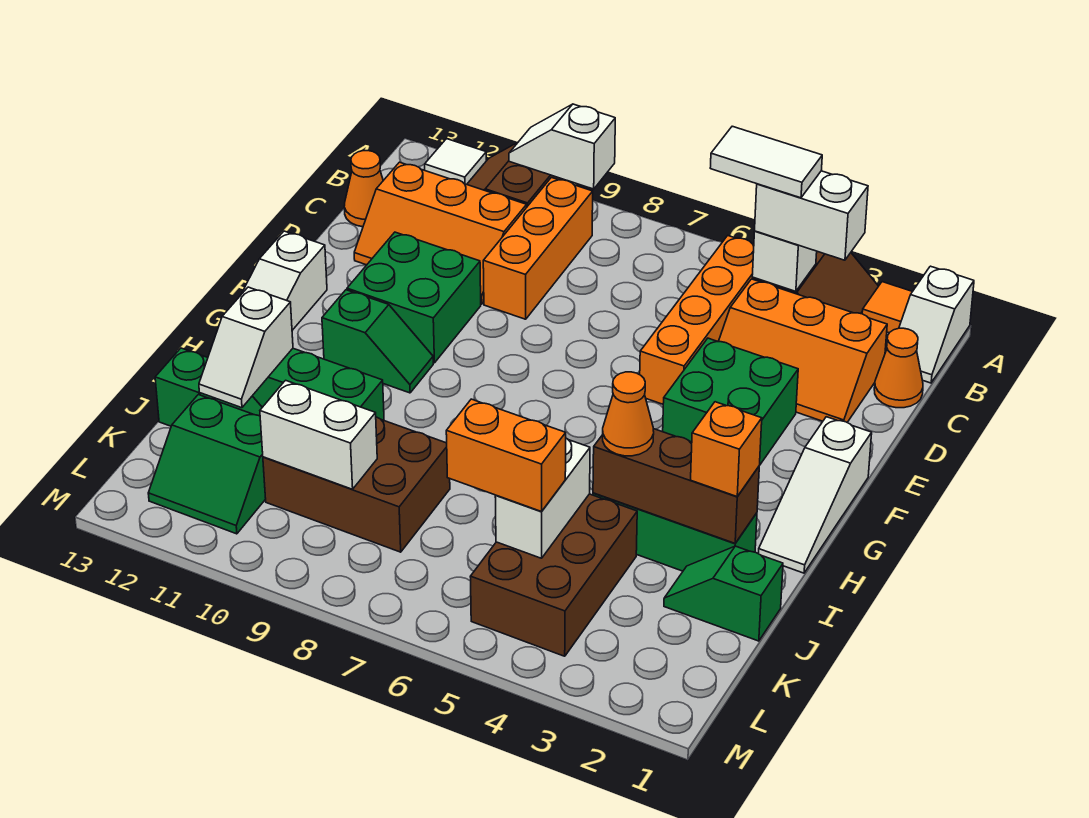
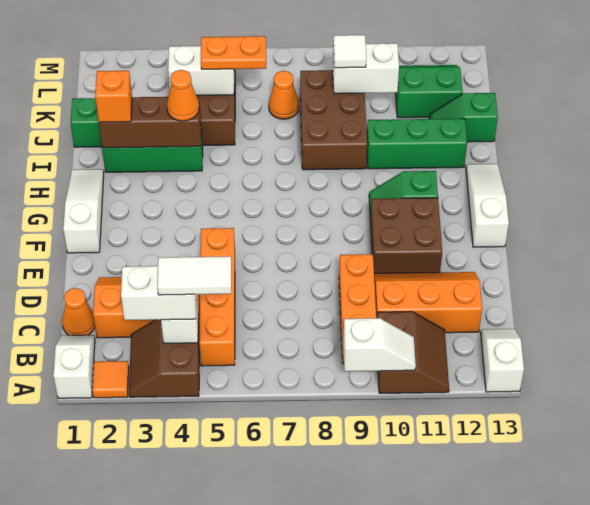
white tile A12 level 1 -> white tile K9 level 3
orange cone C13 level 1 -> orange cone K7 level 1
green brick E3:F4 level 1 -> none
green brick E10:F11 level 1 -> brown brick E10:F11 level 1
white slope I12:J12 level 2 top I -> white slope A13:B13 level 1 top A
white brick J5:K5 level 2 -> white brick K4:K5 level 2
brown brick J8:K10 level 1 -> brown brick I8:K9 level 1
orange brick K5:K6 level 3 -> orange plate K5:K6 level 3

